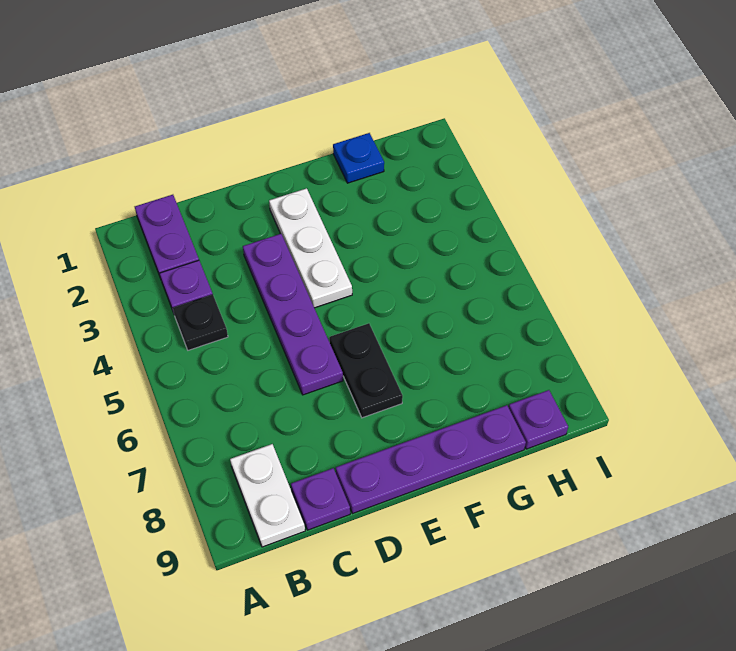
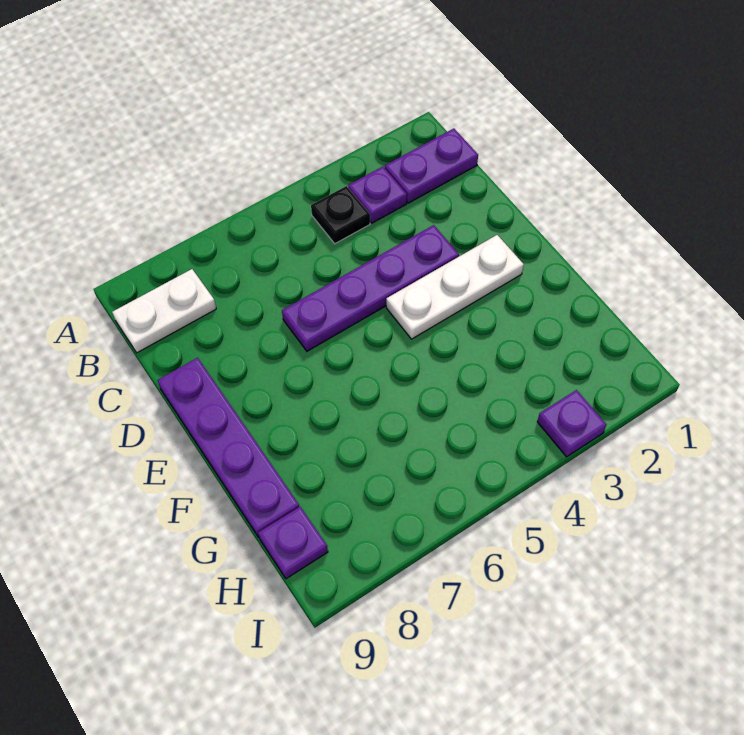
purple plate C9 level 1 -> purple plate I3 level 1
black plate E6:E7 level 1 -> none
blue plate G1 level 1 -> none

